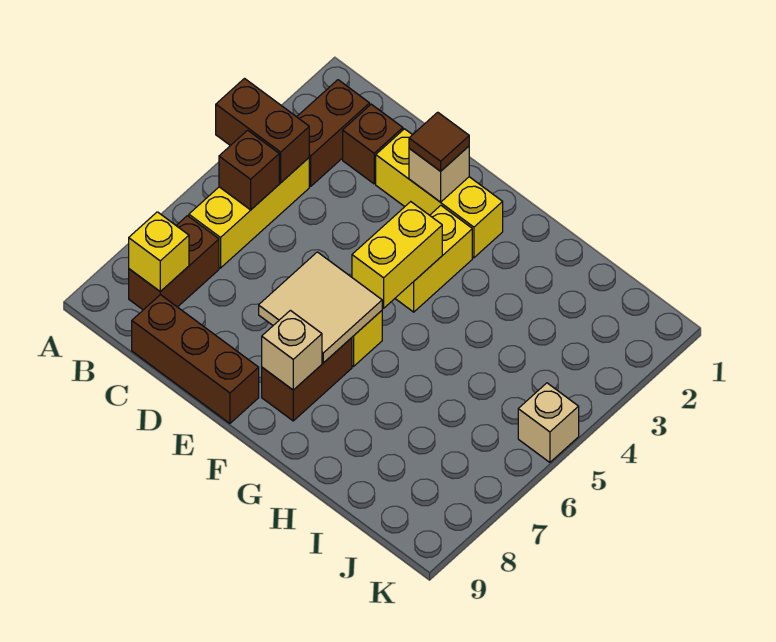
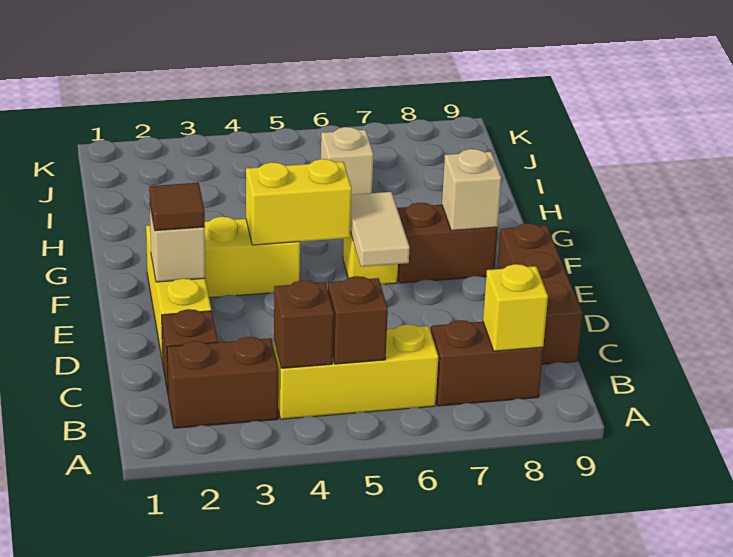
brown brick A4:B4 level 2 -> brown brick B4 level 2
tan tile E6:F7 level 2 -> tan tile E6:F6 level 2
tan brick K5 level 1 -> tan brick I6 level 1

